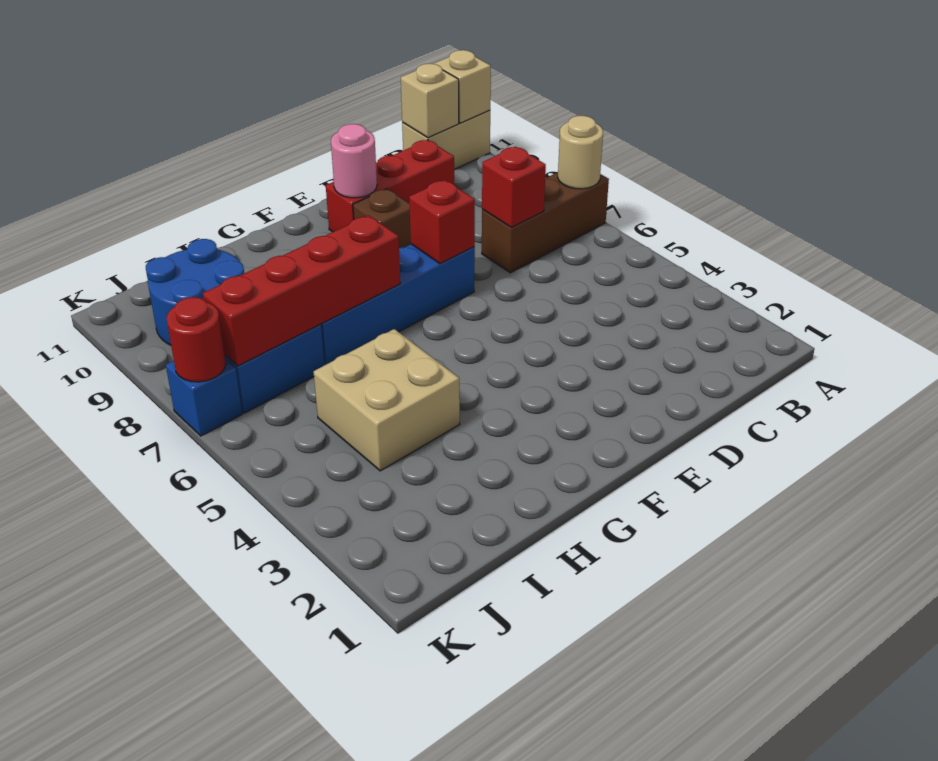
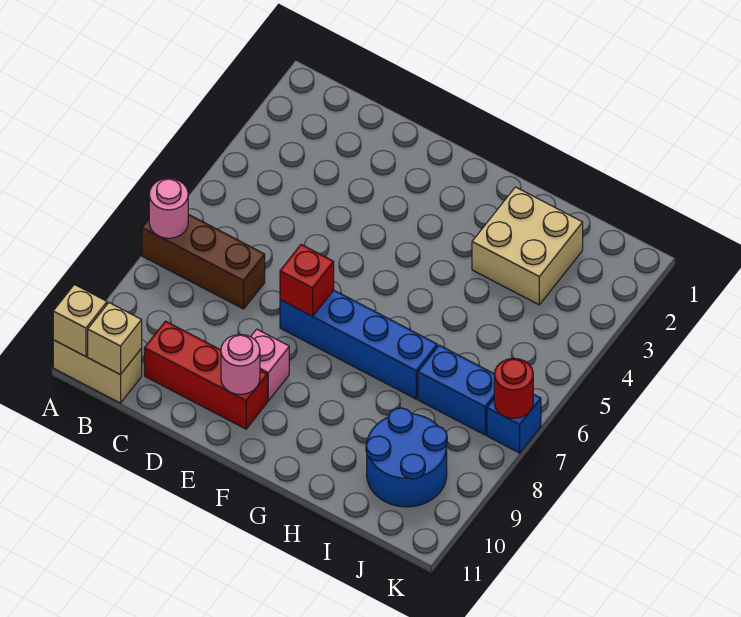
tan round brick A7 level 2 -> pink round brick A7 level 2
red brick C7 level 2 -> none
brown brick E9 level 1 -> pink brick E9 level 1
red brick G7:J7 level 2 -> none
tan brick H4:I5 level 1 -> tan brick H2:I3 level 1

